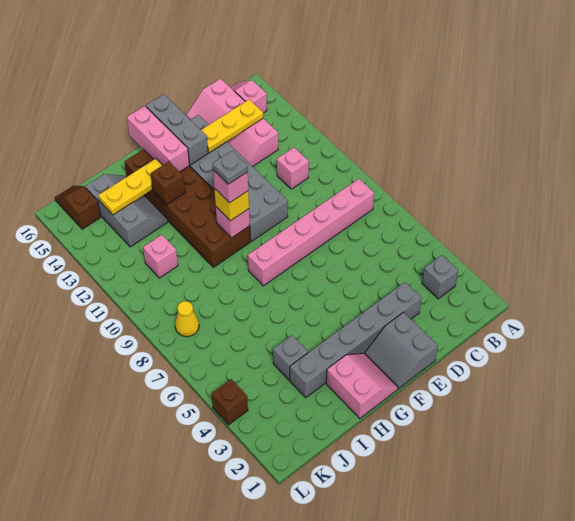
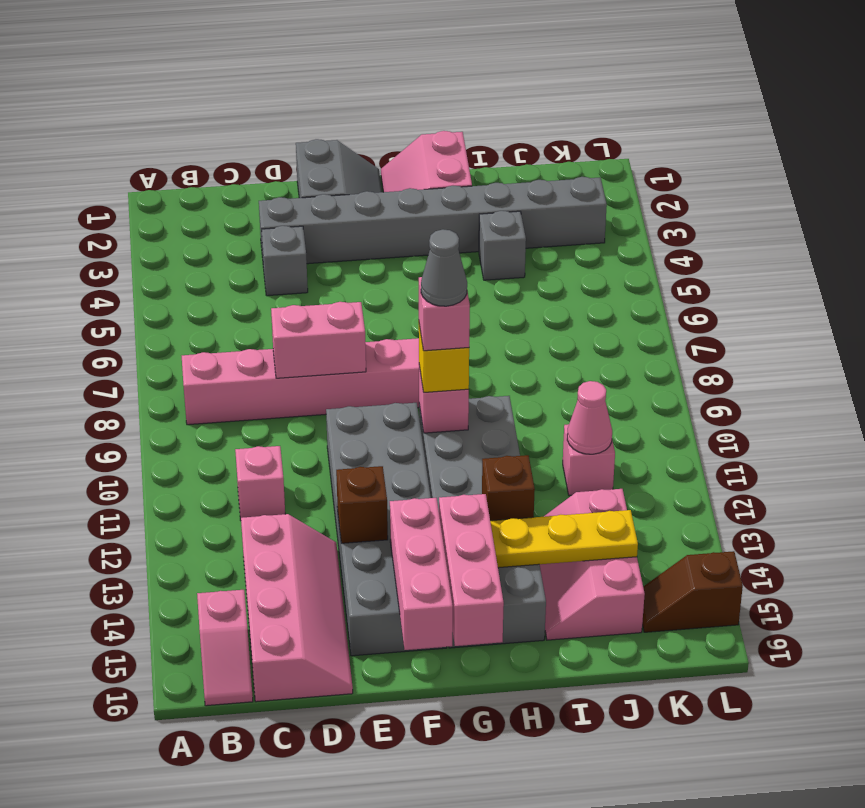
grey brick B3 level 1 -> grey brick D4 level 1
yellow plate C14:E14 level 2 -> none
grey brick D3:I3 level 1 -> grey brick D3:K3 level 1
none -> pink brick D8:E8 level 2
grey brick F14:F16 level 2 -> pink brick F14:F16 level 2
brown brick G10:H15 level 1 -> grey brick G10:H15 level 1
grey plate G10 level 5 -> grey cone G10 level 5
grey slope I13:J15 level 1 top J -> pink slope I13:J15 level 1 top J
none -> pink cone J11 level 2
yellow cone K8 level 1 -> none
brown slope K15:K16 level 1 top 15 -> brown slope K15:L15 level 1 top L
brown brick L4 level 1 -> brown brick E13 level 2

